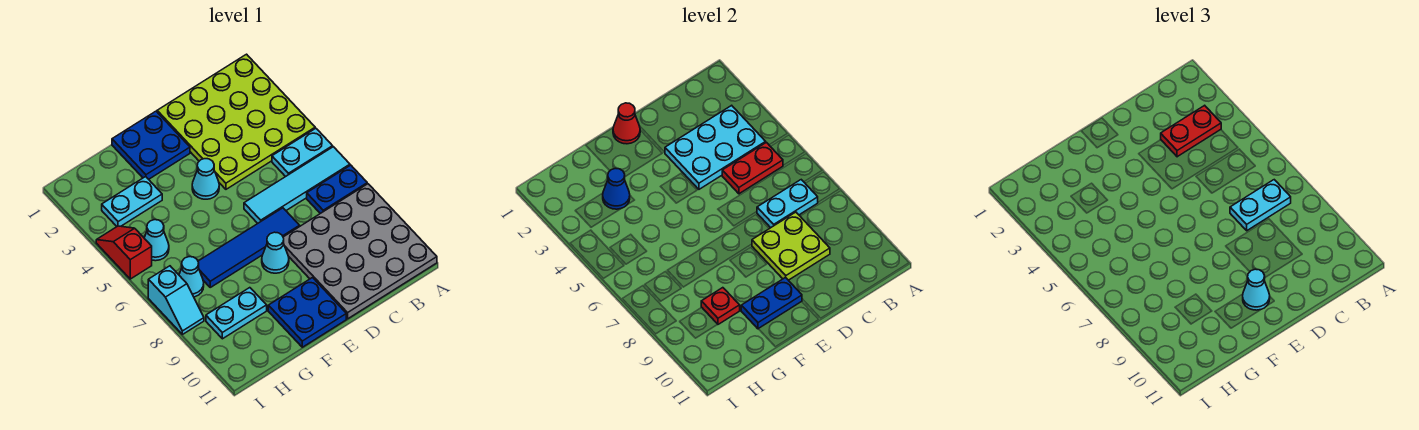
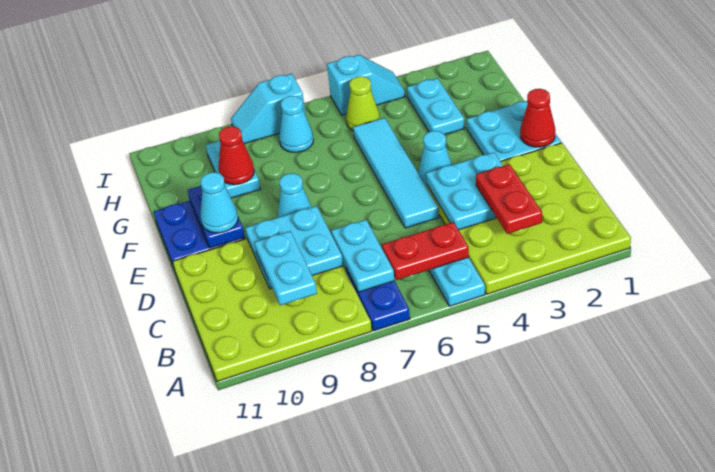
cyan tile A6:D6 level 1 -> cyan tile D5:G5 level 1
grey plate A8:D11 level 1 -> lime plate A8:D11 level 1
cyan plate B3:D4 level 2 -> cyan plate C3:D4 level 2
red plate B5:C5 level 2 -> red plate B5:B6 level 2
cyan plate B7:C7 level 3 -> cyan plate B9:C9 level 3
lime plate C8:D9 level 2 -> cyan plate C8:D9 level 2
blue tile D7:G7 level 1 -> none
blue plate E1:F2 level 1 -> cyan plate E1:F2 level 1
blue cone G3 level 2 -> none
red plate G9 level 2 -> red cone G9 level 2
cyan cone H5 level 1 -> lime cone H5 level 1
red slope I4:I5 level 1 top 5 -> cyan slope I4:I5 level 1 top 5

